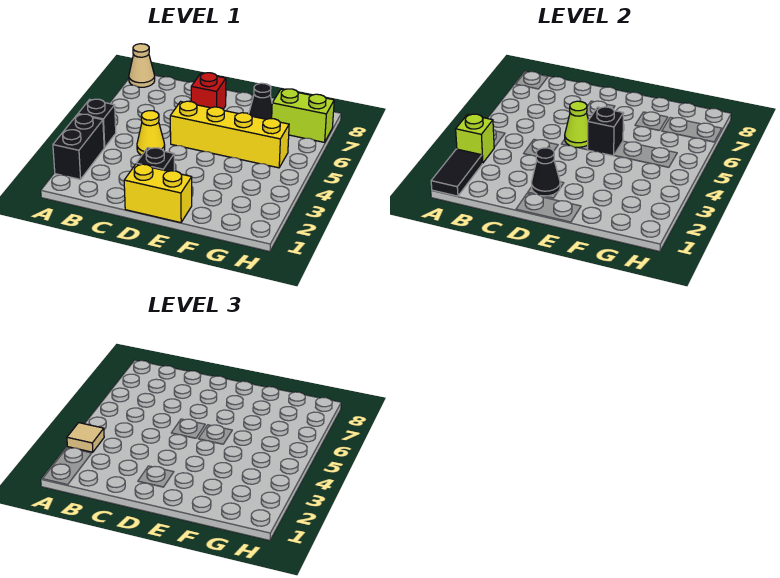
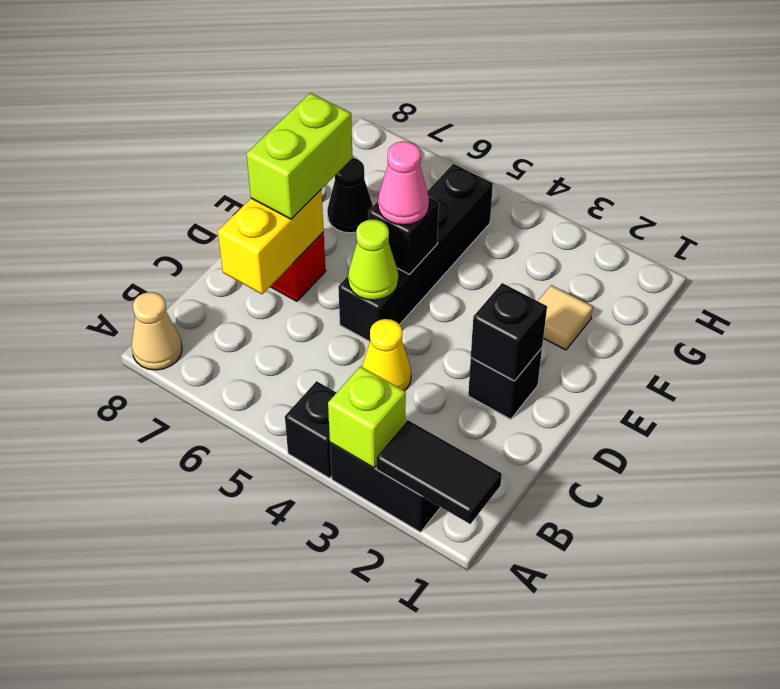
tan tile A3 level 3 -> tan tile F2 level 1
yellow brick D1:E1 level 1 -> yellow brick C7:D7 level 2
black cone D2 level 2 -> black brick D2 level 2
yellow brick D5:G5 level 1 -> black brick D5:G5 level 1
none -> pink cone E5 level 3
lime brick G7:H7 level 1 -> lime brick D7:E7 level 3

